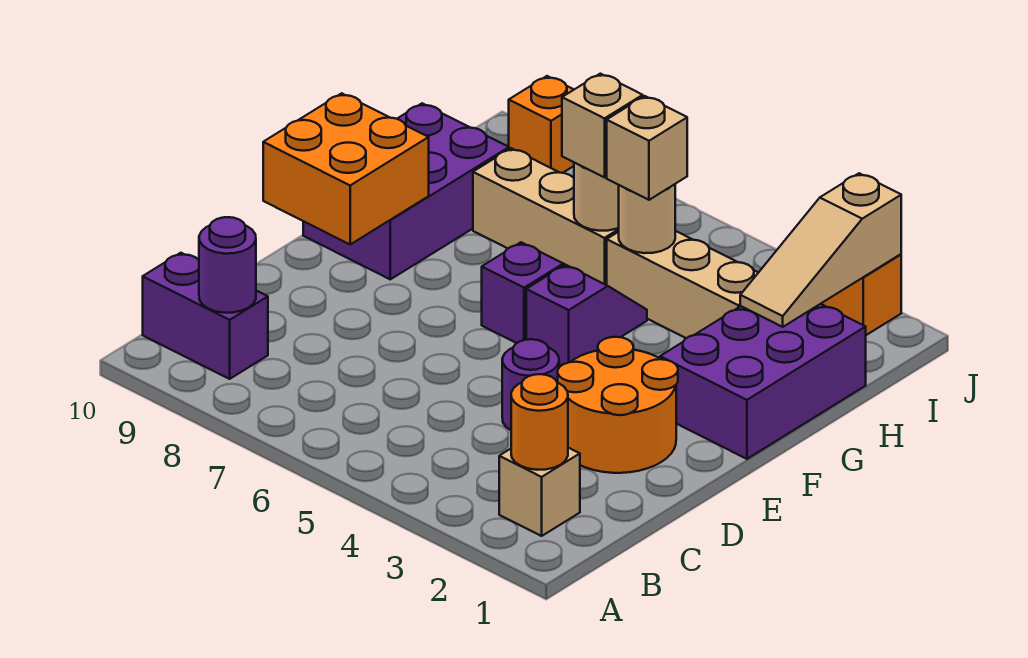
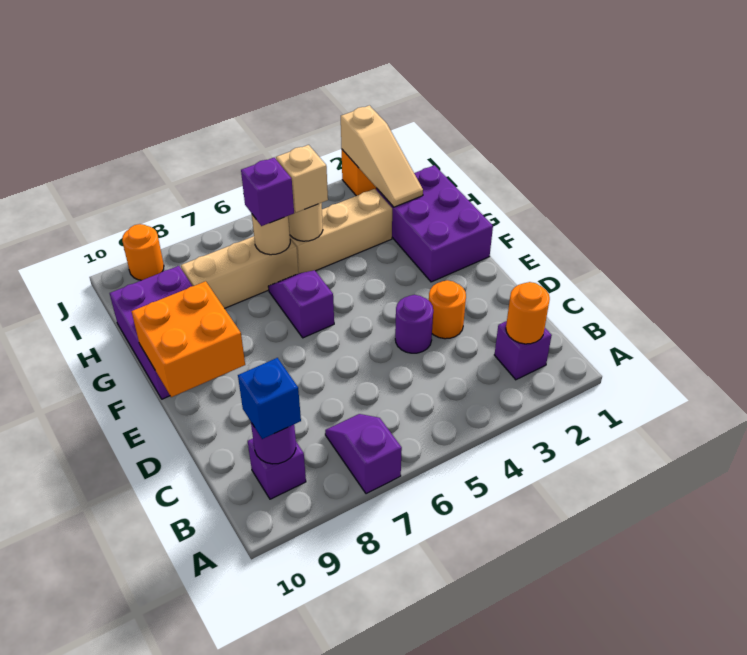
tan brick B2 level 1 -> purple brick B2 level 1
purple brick B9:B10 level 1 -> purple brick B9 level 1
none -> blue brick B9 level 3
orange round brick D2:E3 level 1 -> orange round brick D3 level 1
purple slope F5:G5 level 1 top F -> purple slope A7:B7 level 1 top A
tan brick H6 level 3 -> purple brick H6 level 3
orange brick J9 level 1 -> orange round brick J9 level 1

